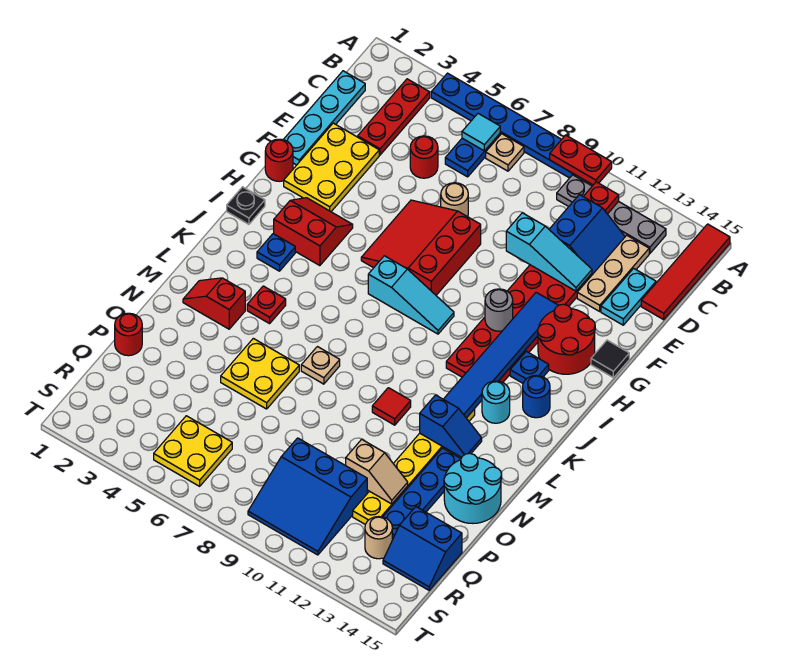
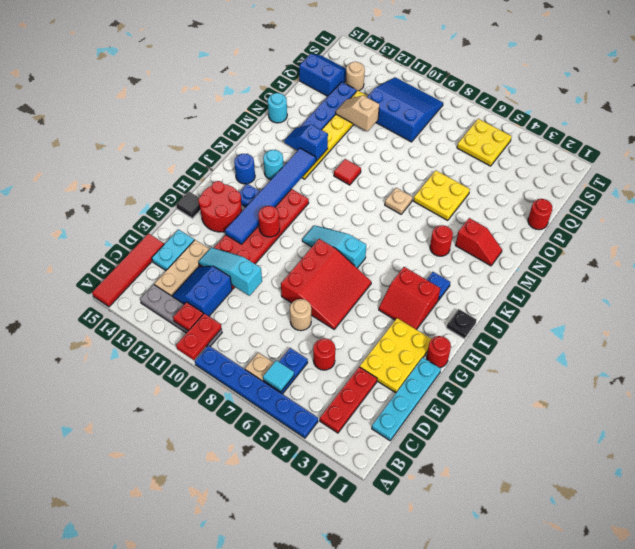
red plate A9:A10 level 2 -> red plate A10:B10 level 2
grey round brick H11 level 2 -> red round brick H11 level 2
red plate L4 level 1 -> red round brick L4 level 1
cyan round brick N14:O15 level 1 -> cyan round brick N15 level 1

